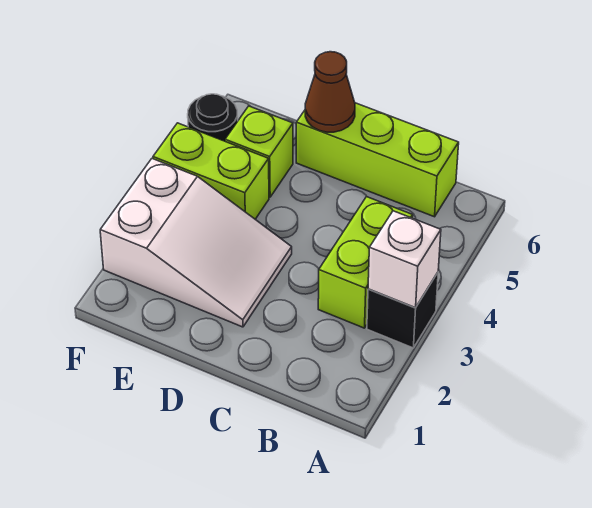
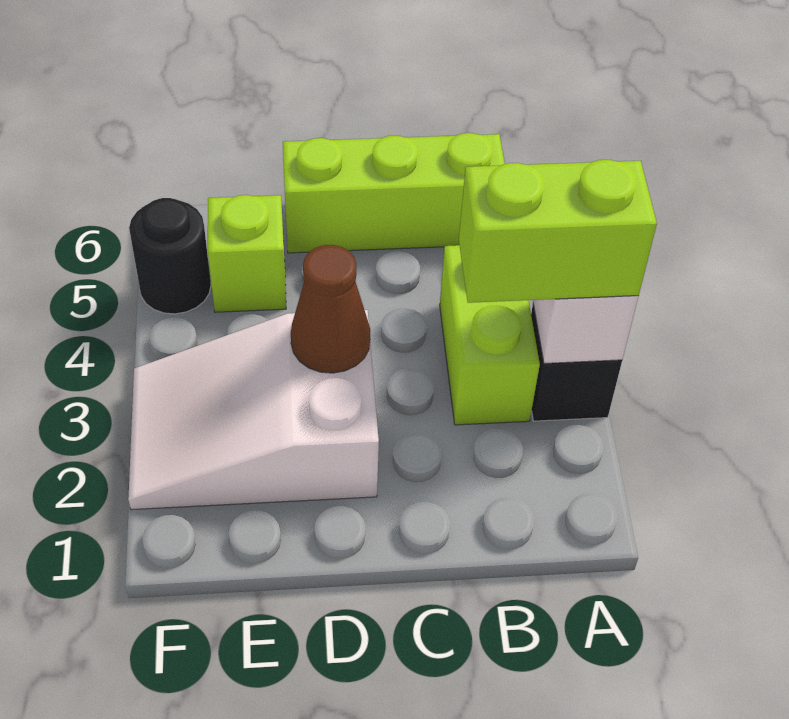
white slope D2:F3 level 1 top F -> white slope D2:F3 level 1 top D
brown cone D6 level 2 -> brown cone D3 level 2
lime brick E4:F4 level 1 -> lime brick A3:B3 level 3

